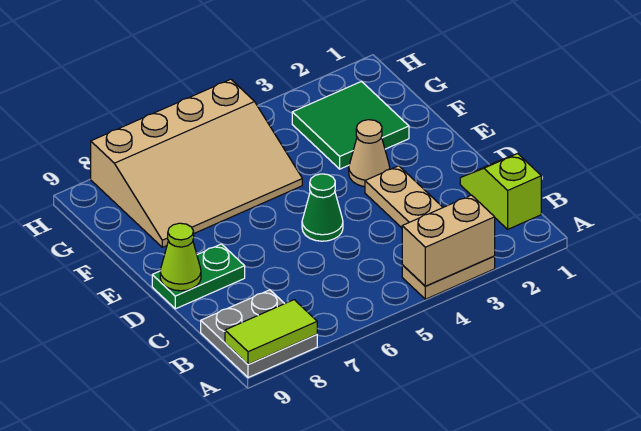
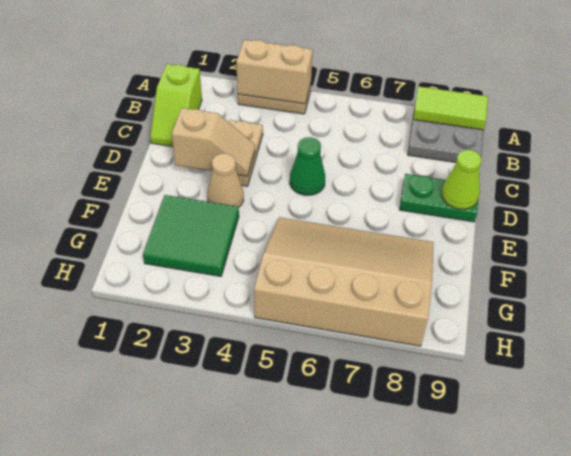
none -> tan slope D2:D3 level 2 top 2

